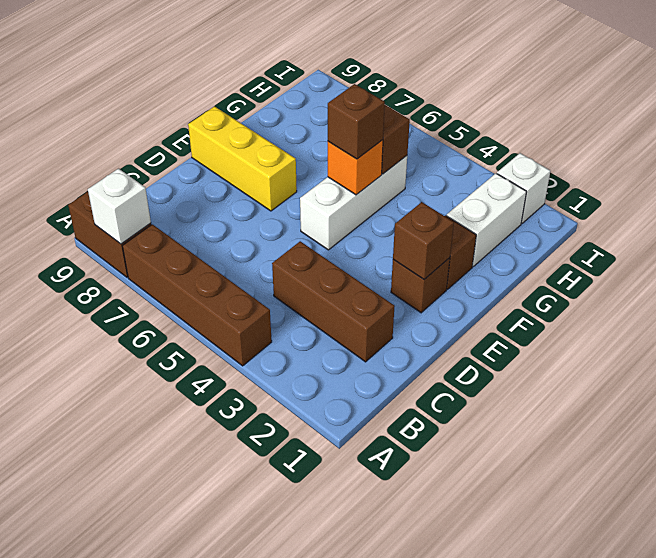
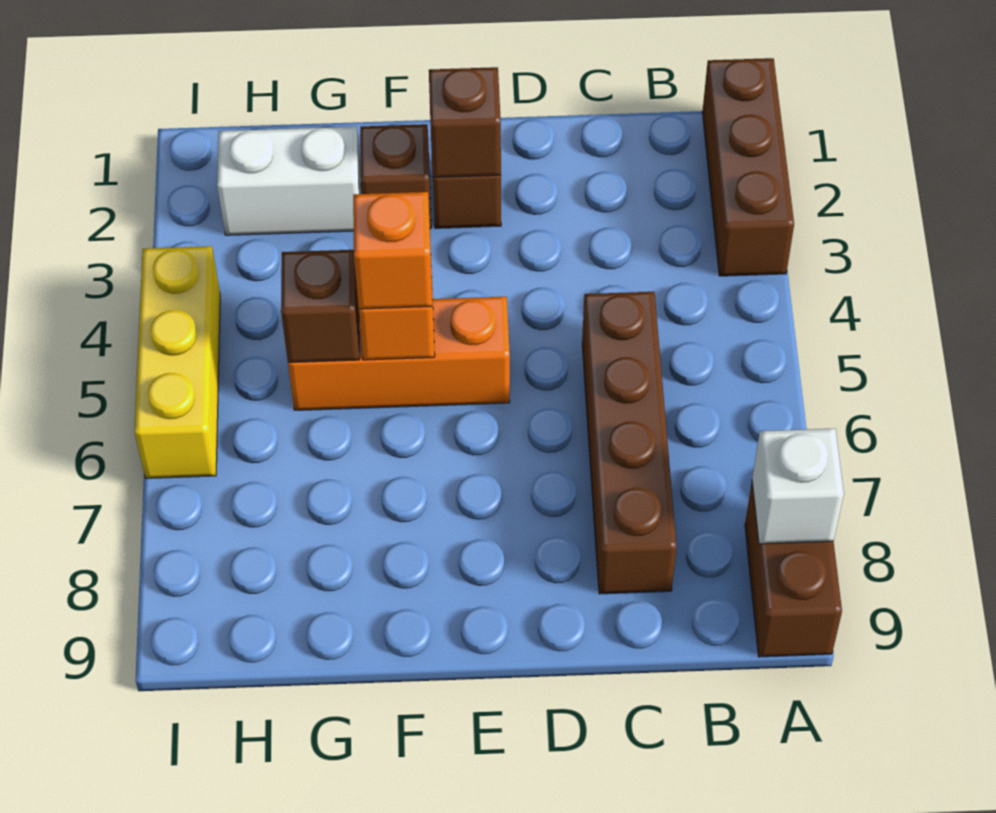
brown brick A4:A7 level 1 -> brown brick C5:C8 level 1
brown brick C2:C4 level 1 -> brown brick A1:A3 level 1
white brick E5:G5 level 1 -> orange brick E5:G5 level 1
yellow brick E7:E9 level 1 -> yellow brick I4:I6 level 1
brown brick F5 level 3 -> orange brick F5 level 3
white brick I2 level 1 -> none

